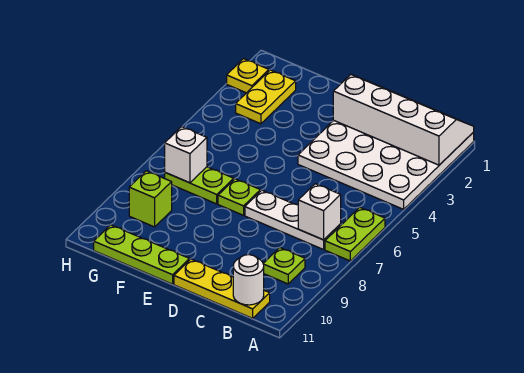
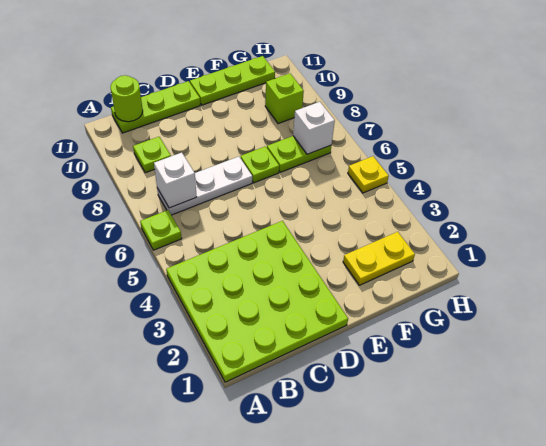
white plate A1:D4 level 1 -> lime plate A1:D4 level 1
white slope A1:D2 level 2 top 2 -> none
lime plate A6:A7 level 1 -> lime plate A6 level 1
yellow plate B11:D11 level 1 -> lime plate B11:D11 level 1
white round brick B11 level 2 -> lime round brick B11 level 2
yellow plate G2:G3 level 1 -> yellow plate F2:G2 level 1
yellow plate H2 level 1 -> yellow plate H5 level 1

